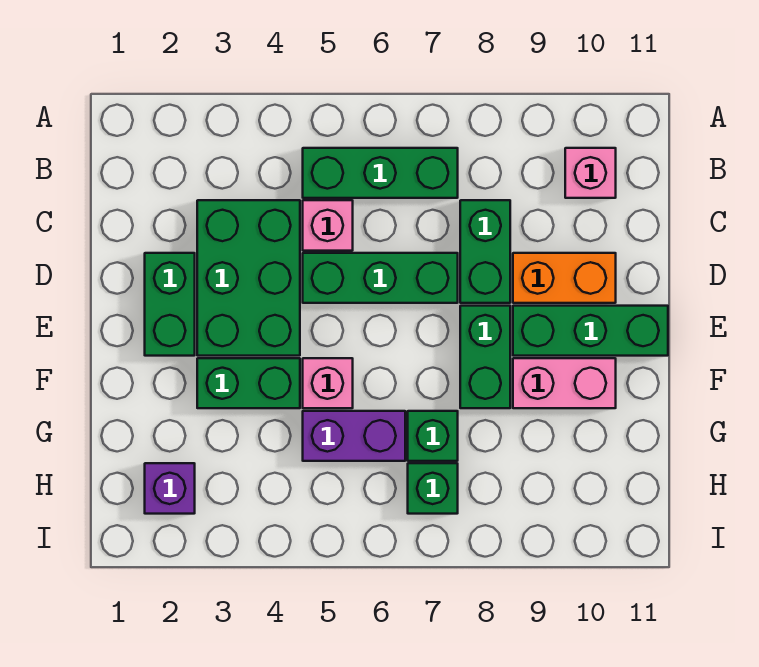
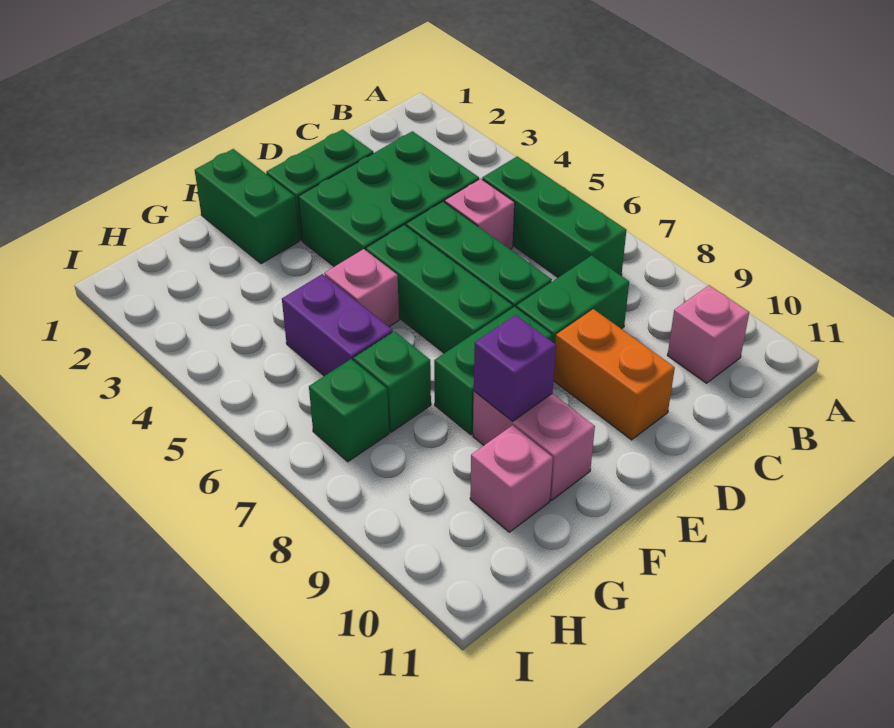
green brick E9:E11 level 1 -> green brick E5:E7 level 1
green brick F3:F4 level 1 -> green brick F1:F2 level 1
none -> pink brick G10 level 1
purple brick H2 level 1 -> purple brick F9 level 2

